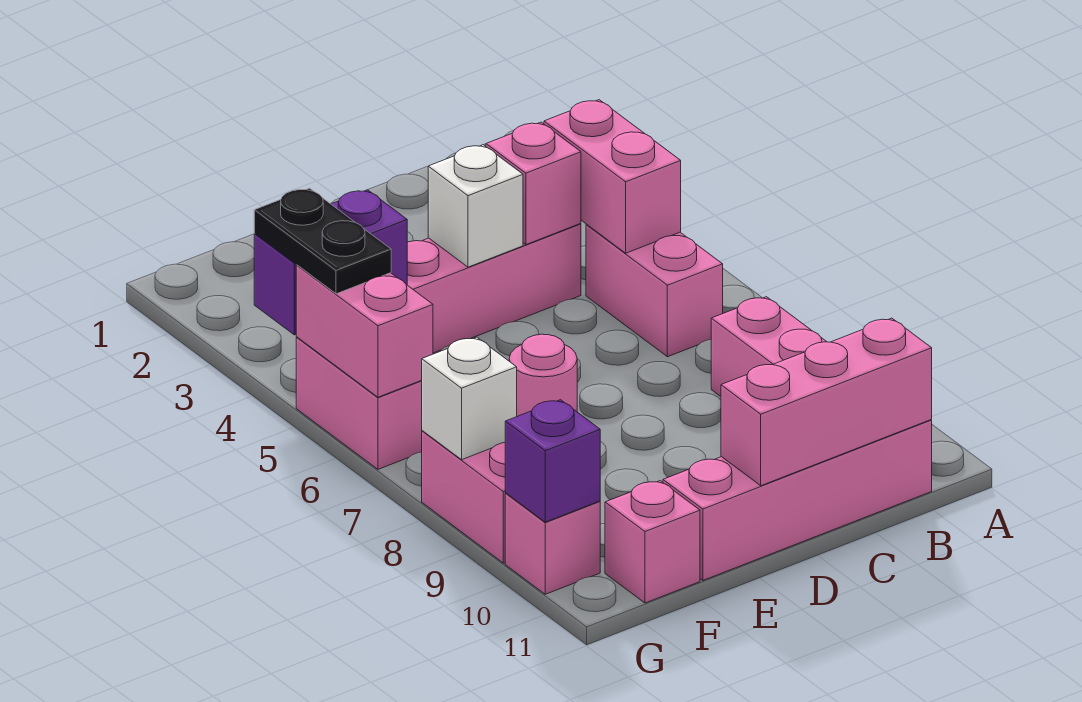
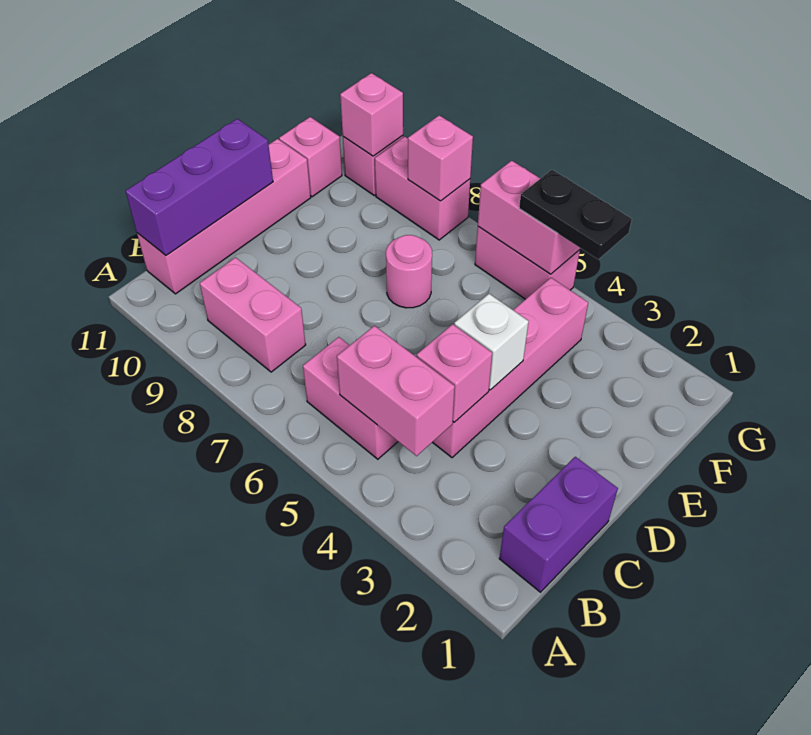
pink brick B11:D11 level 2 -> purple brick B11:D11 level 2
purple brick F4:G4 level 2 -> purple brick B1:C1 level 1
white brick G8 level 2 -> pink brick G8 level 2
purple brick G10 level 2 -> pink brick G10 level 2

